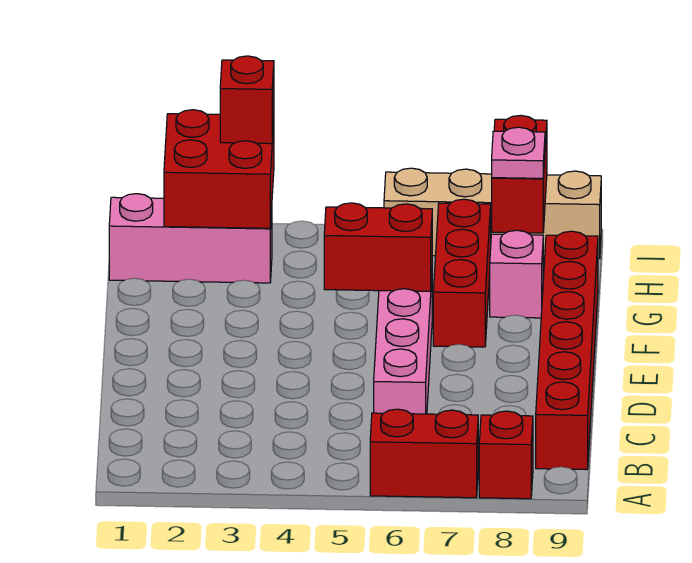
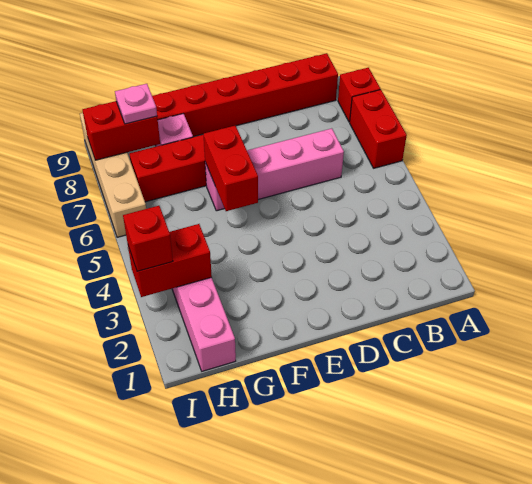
red brick H2:I3 level 2 -> red brick H3:I3 level 2

